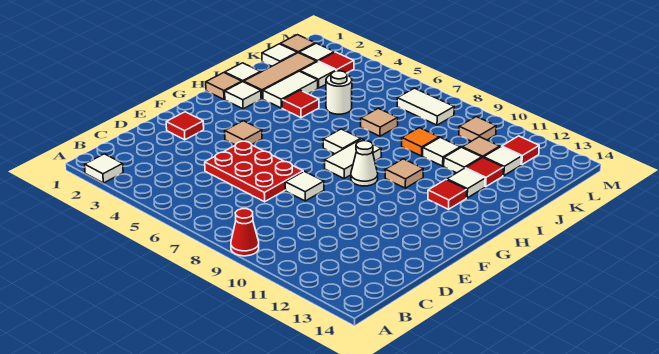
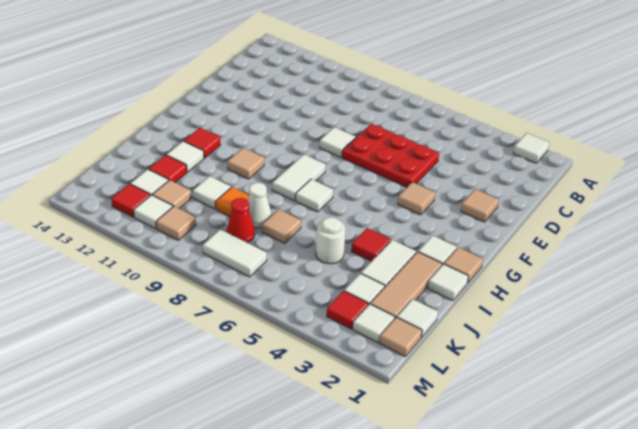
red cone A9 level 1 -> red cone K8 level 1
red tile E2 level 1 -> tan tile E2 level 1
white cone G9 level 1 -> white cone J8 level 1
white tile J11 level 1 -> white tile L11 level 1

